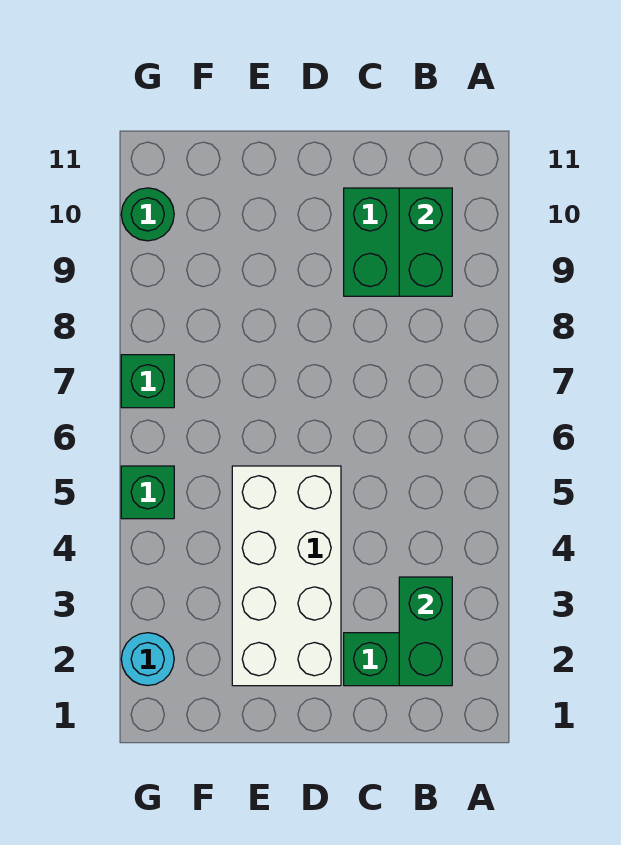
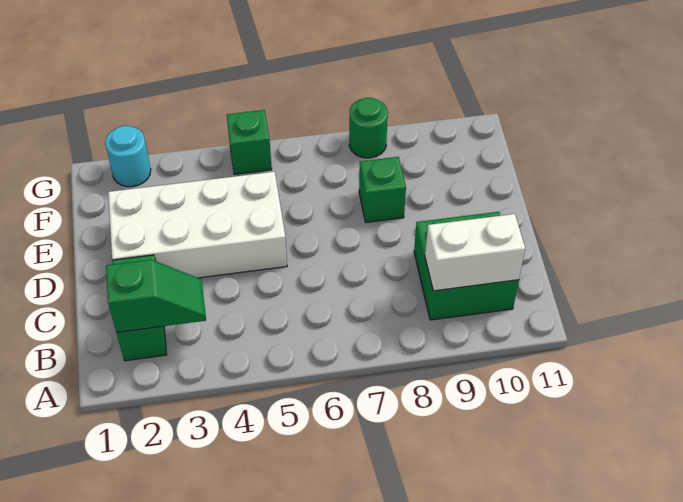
green brick B2:B3 level 2 -> green slope B2:B3 level 2 top 2
green brick B9:B10 level 2 -> white brick B9:B10 level 2
green brick G7 level 1 -> green brick E8 level 1
green round brick G10 level 1 -> green round brick G8 level 1

